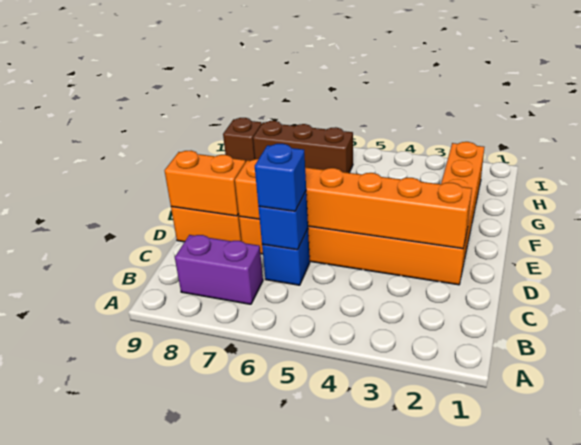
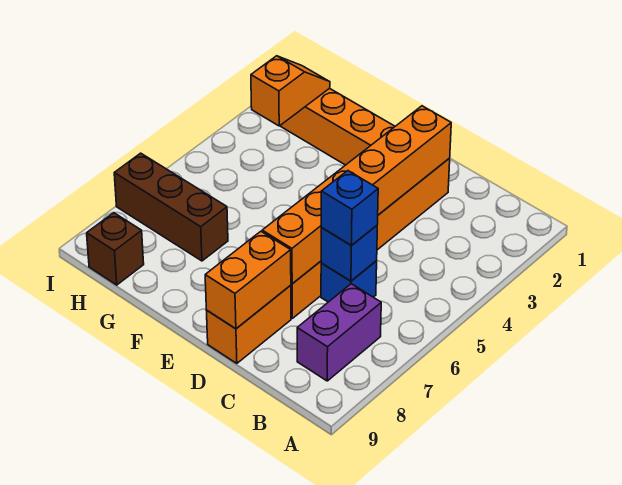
none -> orange slope H2:H3 level 2 top 3
brown brick H6:H8 level 1 -> brown brick G7:I7 level 1

